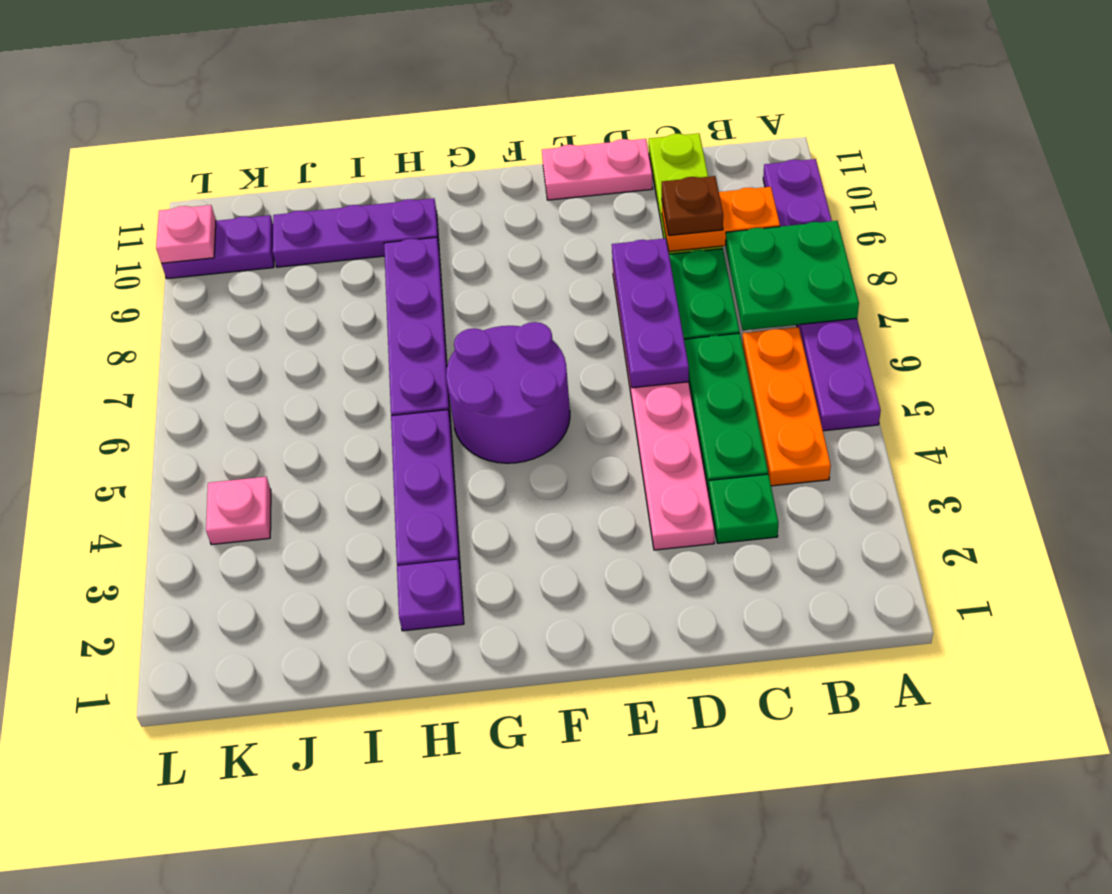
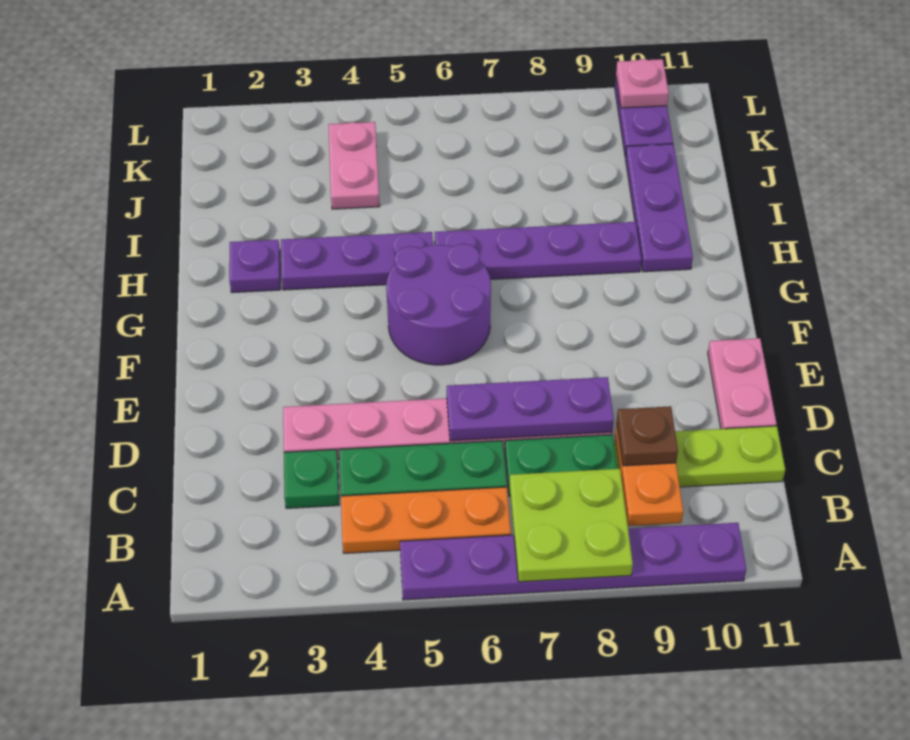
green plate A7:B8 level 2 -> lime plate A7:B8 level 2
pink plate K4 level 1 -> pink plate J4:K4 level 1

